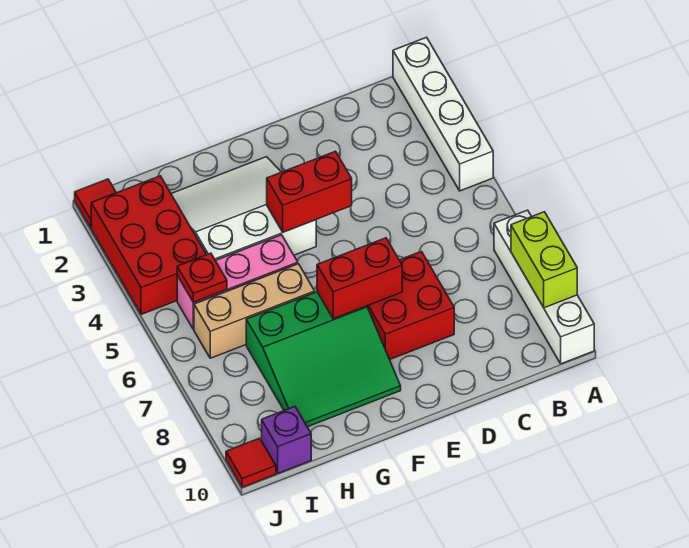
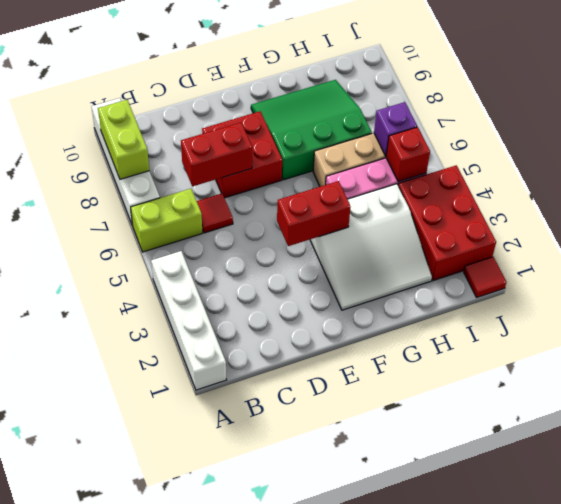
none -> lime brick A6:B6 level 1
red brick E7:F7 level 2 -> red brick C7:D7 level 2
red plate I5 level 2 -> red brick I5 level 2
purple brick I10 level 1 -> purple brick I6 level 2
red tile J10 level 1 -> red tile C6 level 1

